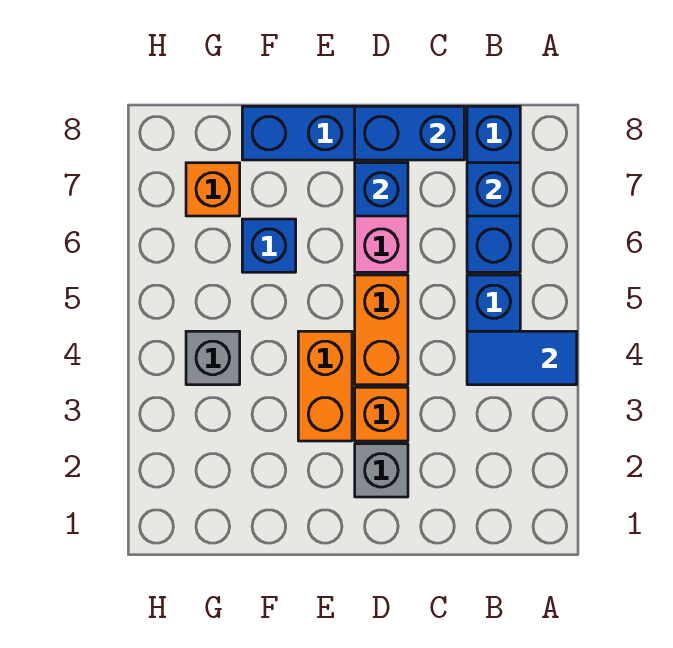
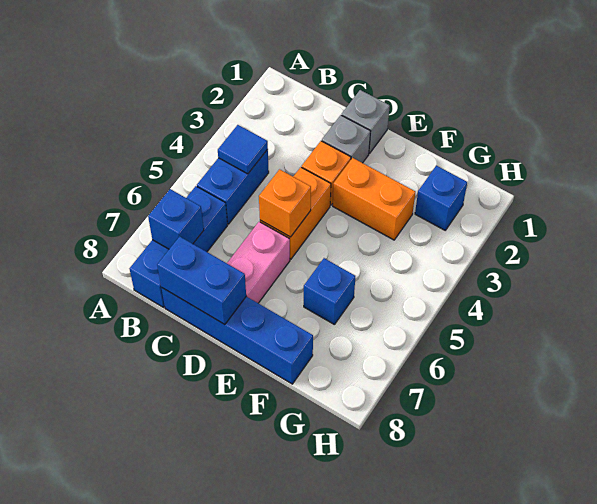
blue tile A4:B4 level 2 -> blue tile B4 level 2
blue brick D7 level 2 -> blue brick G2 level 1
orange brick E3:E4 level 1 -> orange brick E3:F3 level 1
grey brick G4 level 1 -> grey brick D1 level 1
orange brick G7 level 1 -> orange brick D5 level 2

